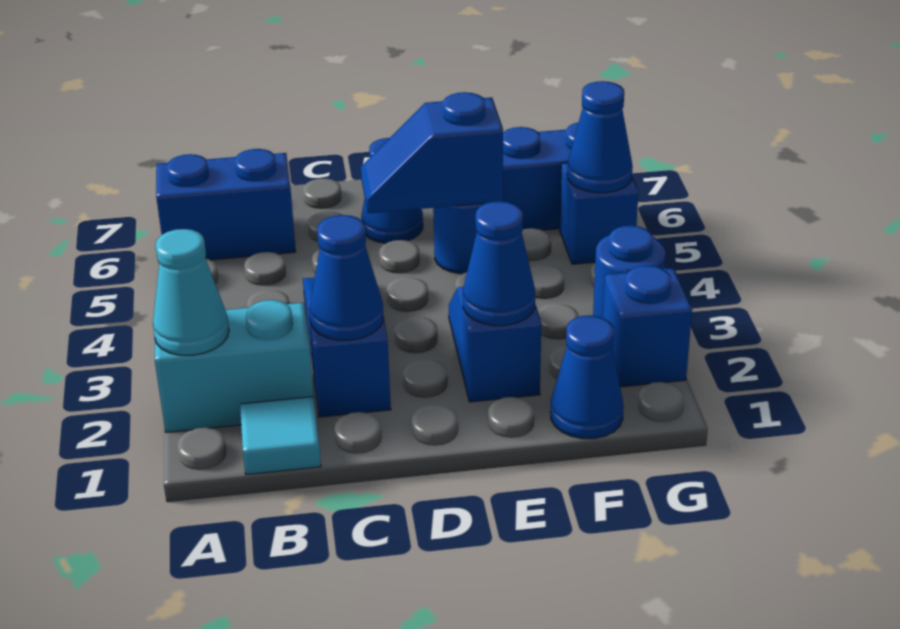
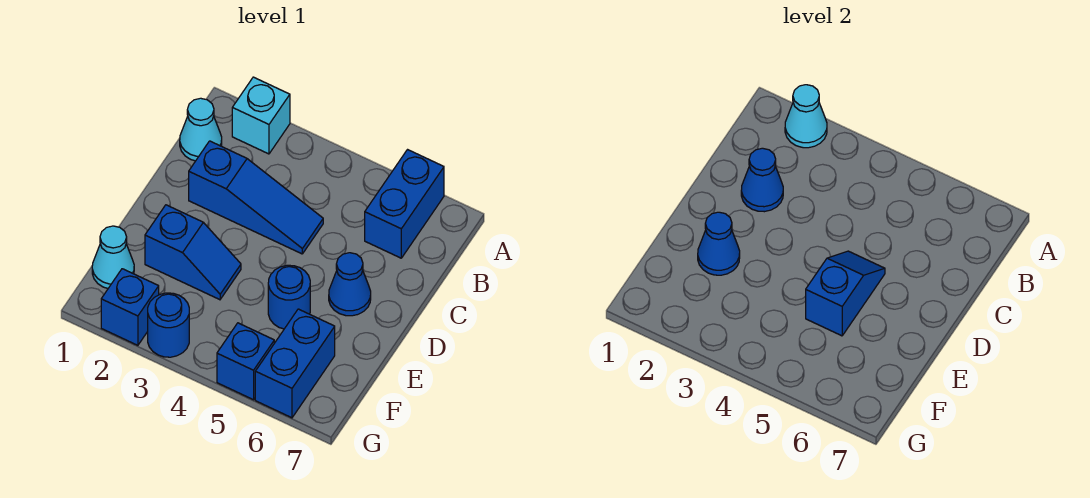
cyan brick A2:B2 level 1 -> cyan brick A2 level 1
cyan tile B1 level 1 -> cyan cone B1 level 1
blue cone F1 level 1 -> cyan cone F1 level 1
blue cone G5 level 2 -> none

